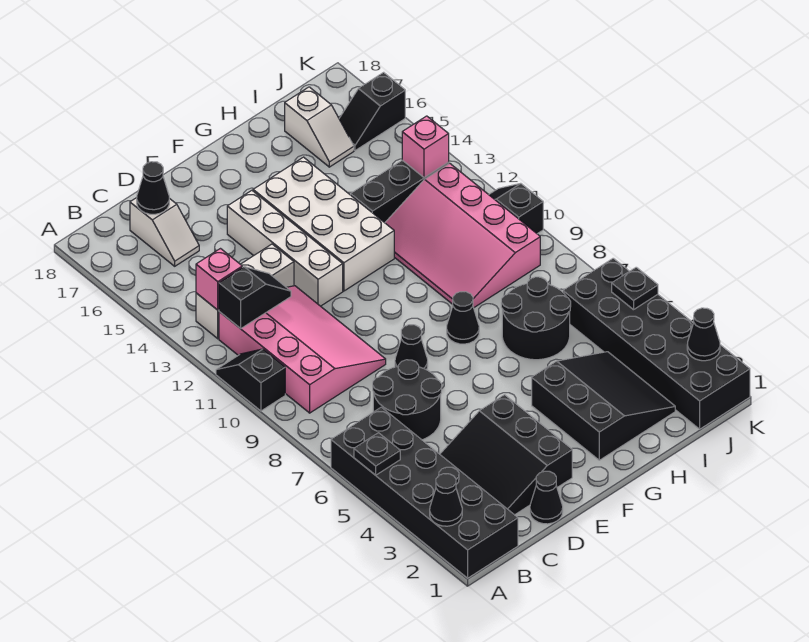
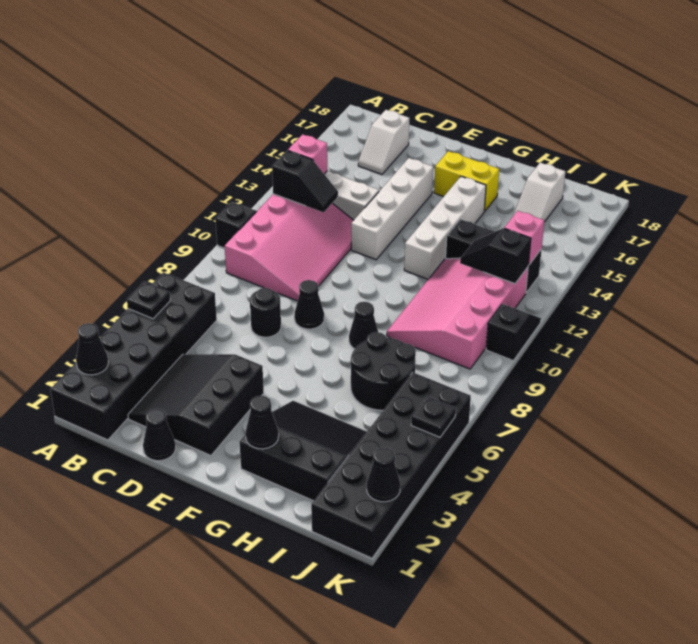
black round brick C6:D7 level 1 -> black round brick D7 level 1
black cone C17 level 2 -> black cone G2 level 2
white brick F12:G15 level 1 -> white brick G12:G15 level 1
none -> yellow brick F16:G16 level 1
black slope G2:I4 level 1 top G -> black slope G2:I4 level 1 top 2
black slope J16:K16 level 1 top K -> black slope I12:J12 level 2 top J

